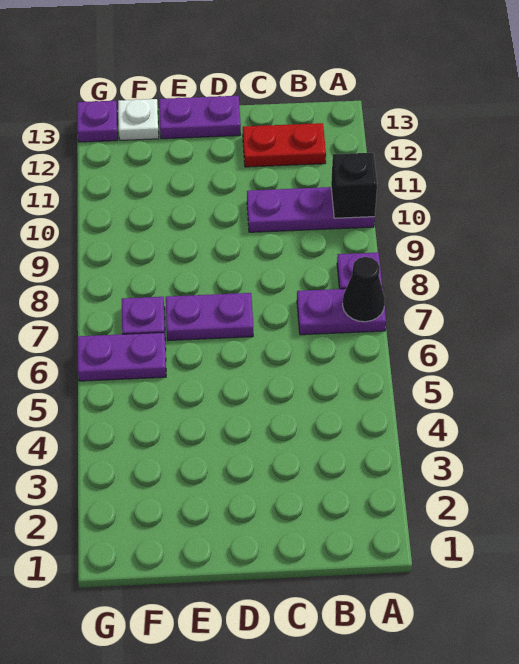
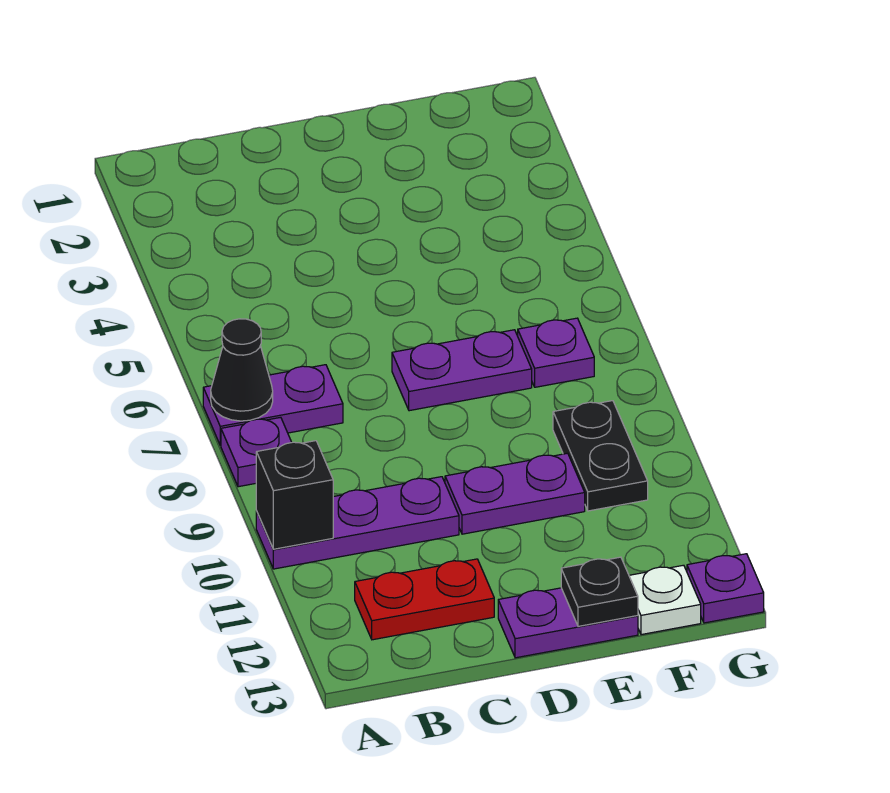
none -> black plate E13 level 2
purple plate F6:G6 level 1 -> purple plate D10:E10 level 1
none -> black plate F9:F10 level 1

